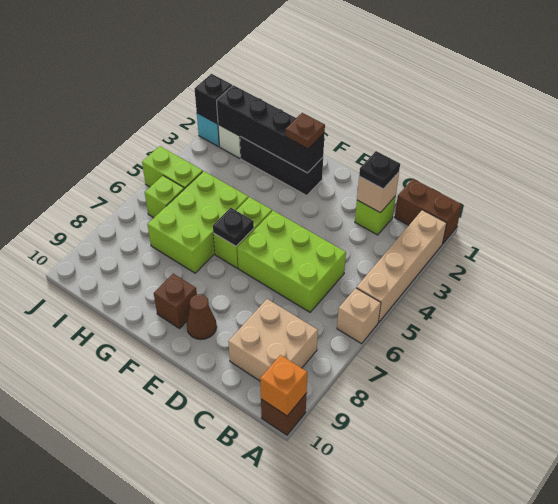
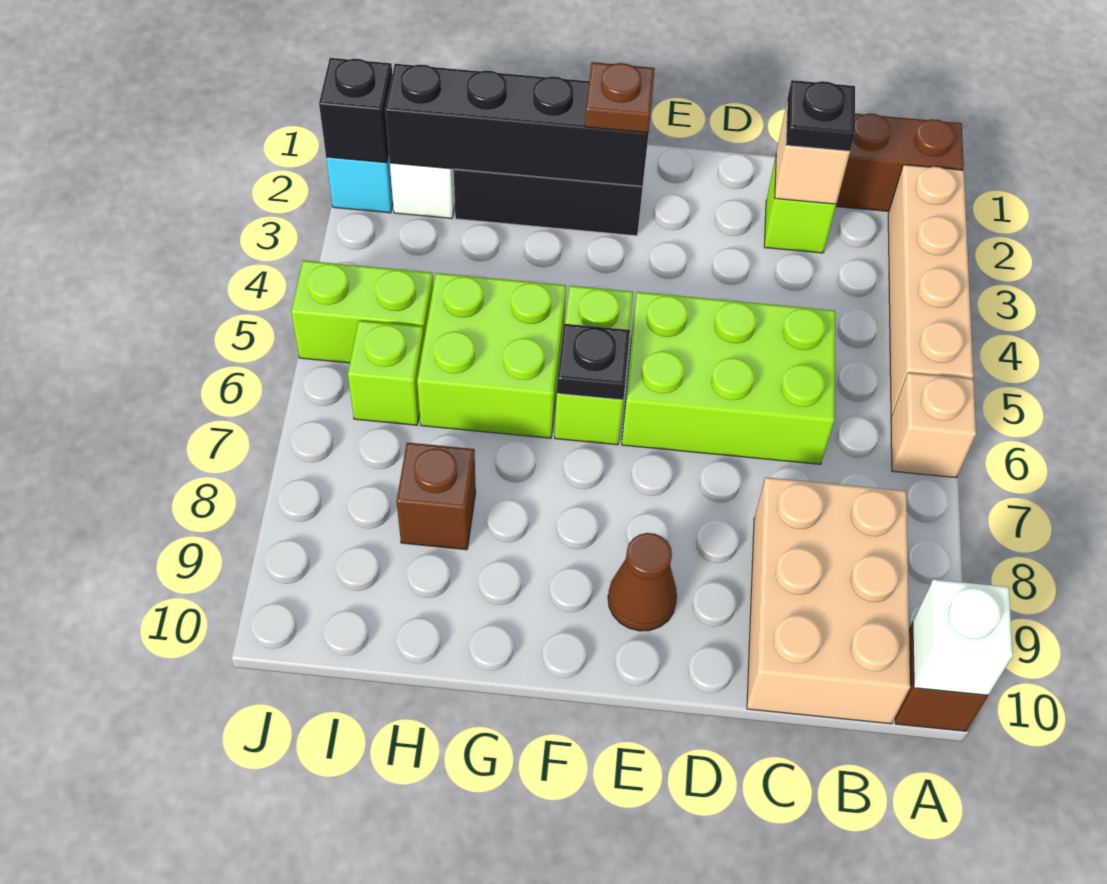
orange brick A10 level 2 -> white brick A10 level 2
tan brick B8:C9 level 1 -> tan brick B8:C10 level 1
brown brick F9 level 1 -> brown brick H8 level 1
lime brick G5:H7 level 1 -> lime brick G5:H6 level 1

